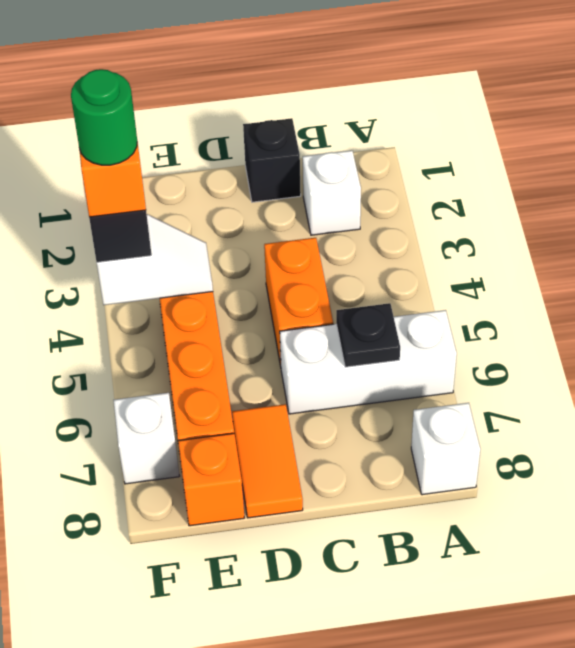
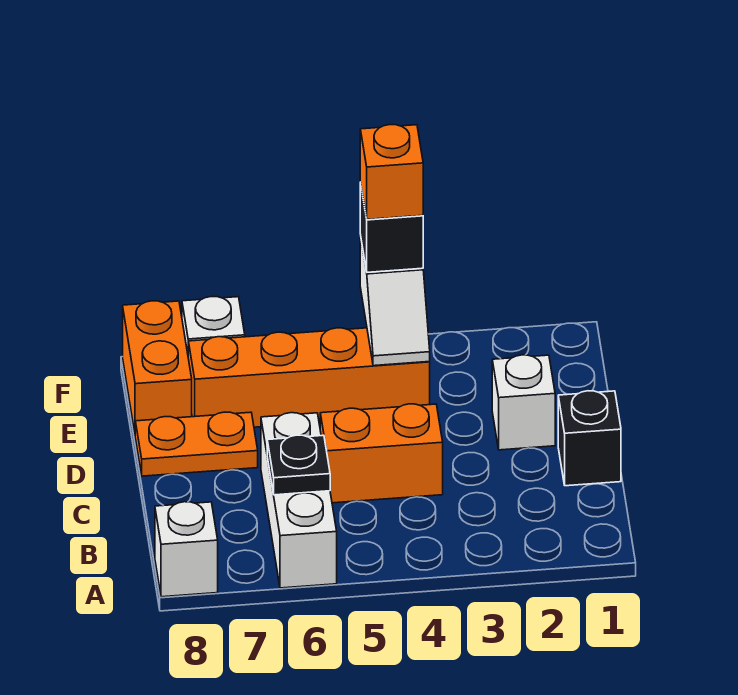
white brick B2 level 1 -> white brick D2 level 1
orange tile D7:D8 level 1 -> orange plate D7:D8 level 1
orange brick E8 level 1 -> orange brick E8:F8 level 1
green round brick F4 level 5 -> none

